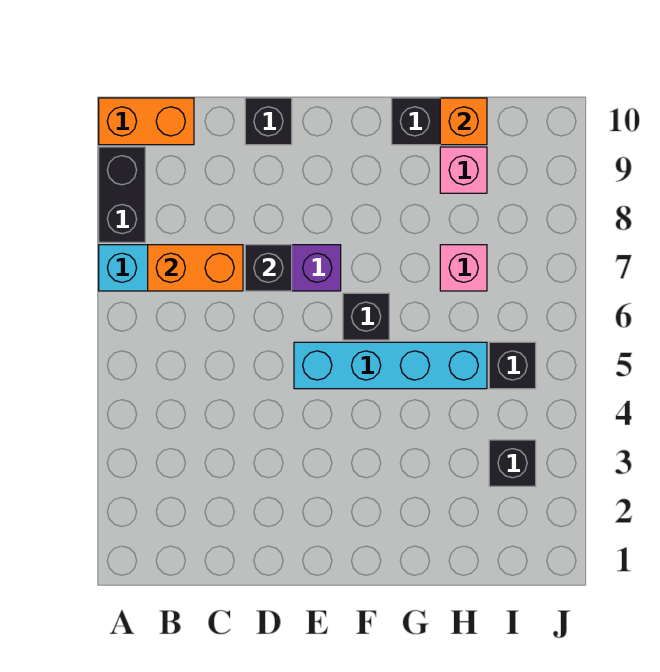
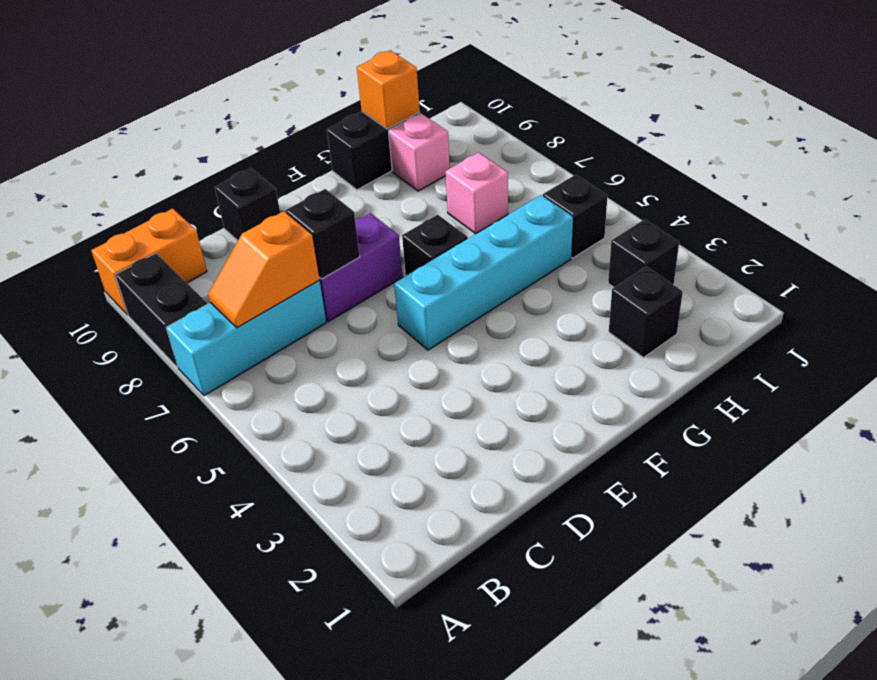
orange brick B7:C7 level 2 -> orange slope B7:C7 level 2 top C
none -> black brick H2 level 1

